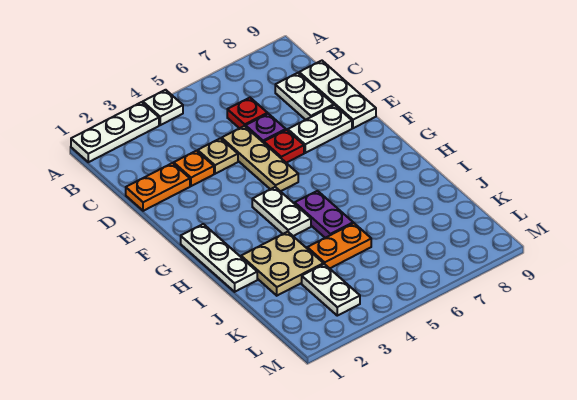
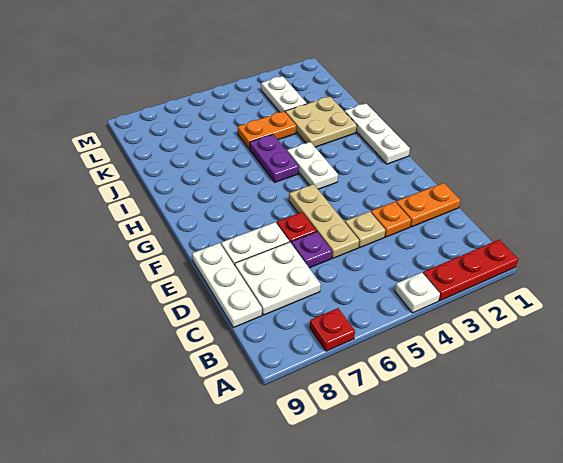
white plate A1:A3 level 1 -> red plate A1:A3 level 1
red plate C6 level 1 -> red plate A7 level 1
white plate C8:D8 level 1 -> white plate C7:D8 level 1

